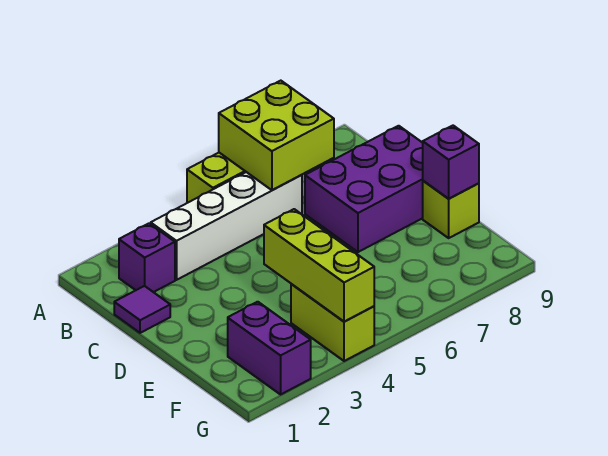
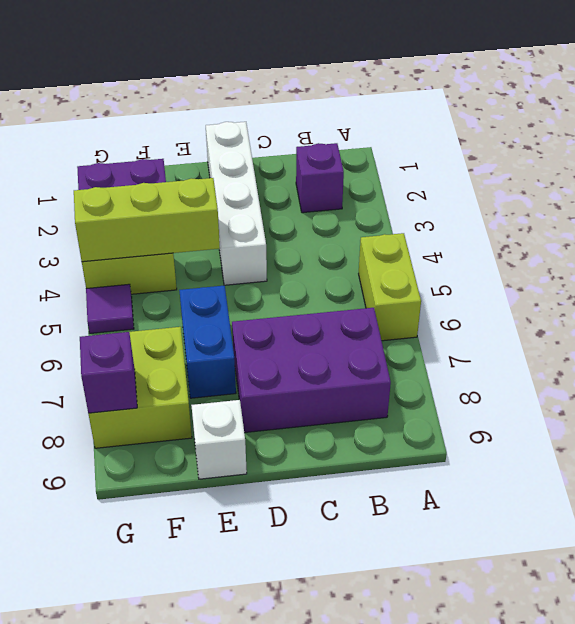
lime brick A6:B7 level 2 -> lime brick F7:G8 level 1
white brick B3:B6 level 1 -> white brick D1:D4 level 1
purple tile C1 level 1 -> purple tile G5 level 1
purple brick C7:D9 level 1 -> purple brick B7:D8 level 1
none -> blue brick E6:E7 level 1
lime brick E9 level 1 -> white brick E9 level 1
purple brick E9 level 2 -> purple brick G8 level 2

